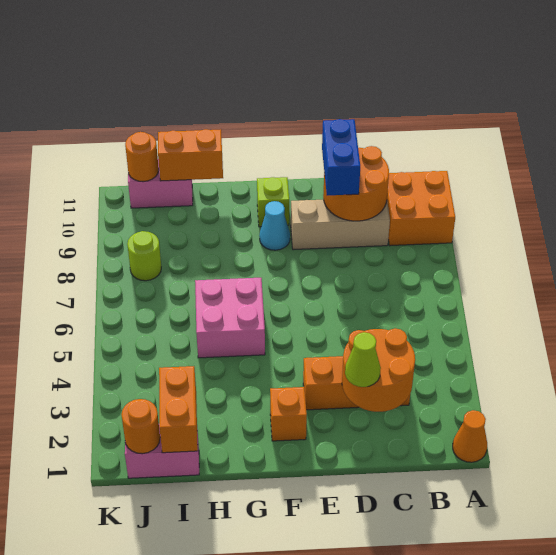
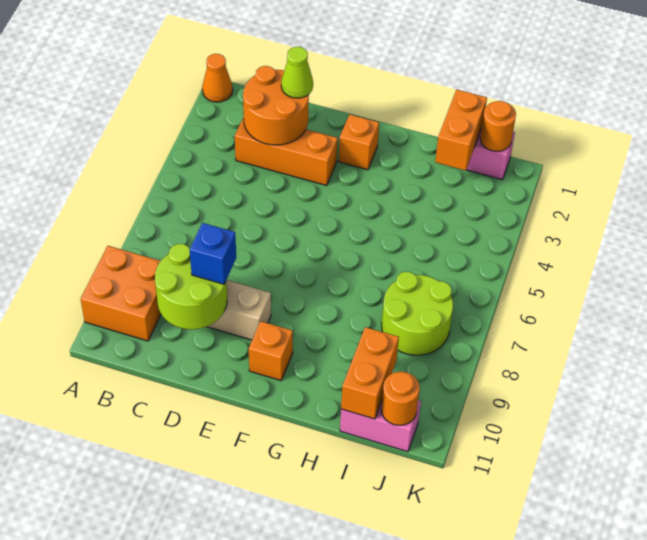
orange round brick C9:D10 level 2 -> lime round brick C9:D10 level 2
blue brick D9:D10 level 3 -> blue brick D9 level 3
cyan cone F9 level 1 -> none
lime brick F10 level 1 -> orange brick F10 level 1
pink brick G5:H6 level 1 -> none
orange brick H11:I11 level 2 -> orange brick I10:I11 level 2
lime round brick J8 level 1 -> lime round brick I7:J8 level 1

